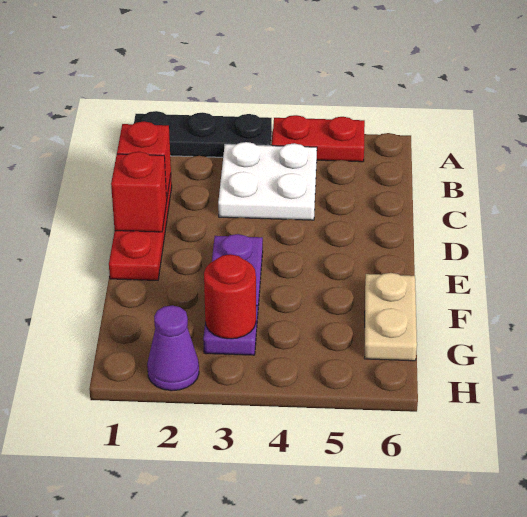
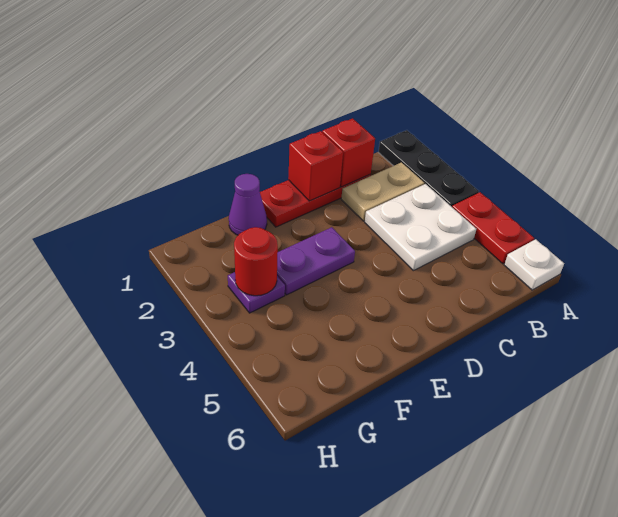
none -> white plate A6 level 1
tan plate F6:G6 level 1 -> tan plate B2:C2 level 1
purple cone H2 level 1 -> purple cone F1 level 1

